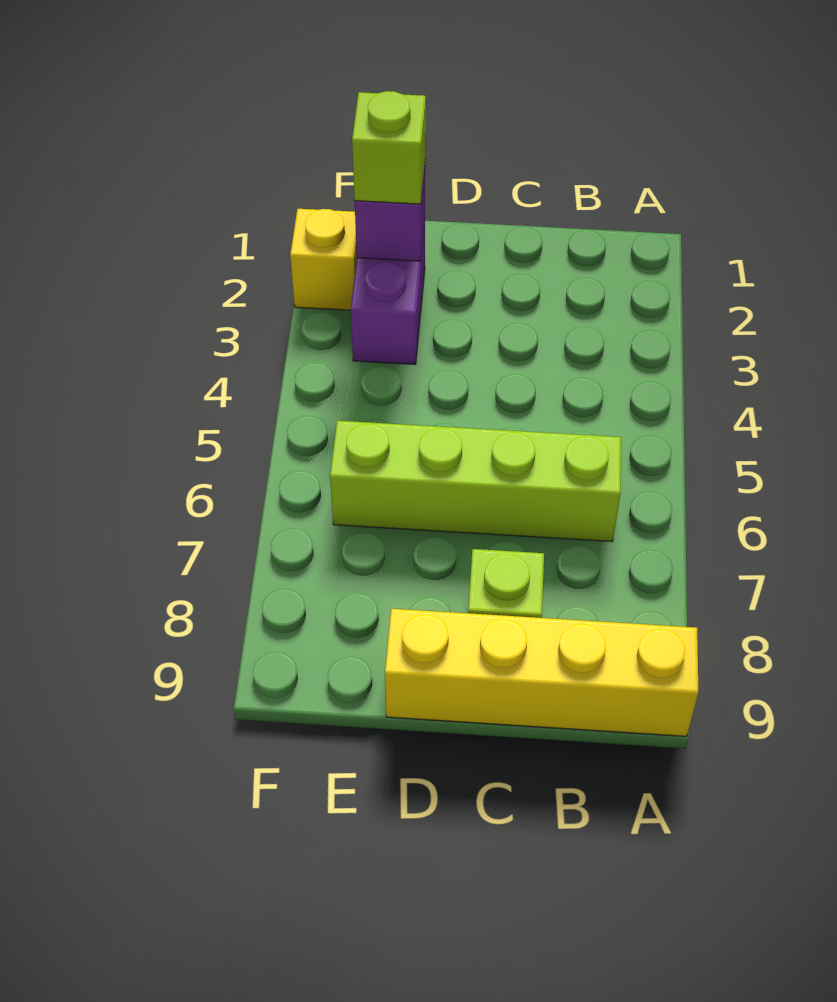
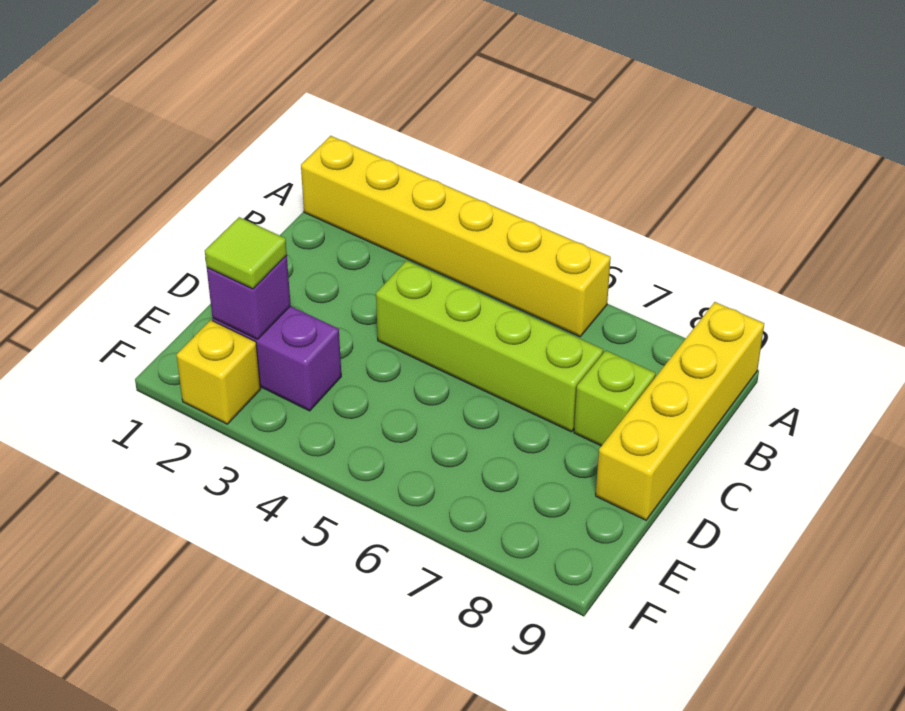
none -> yellow brick A1:A6 level 1
lime brick B6:E6 level 1 -> lime brick C4:C7 level 1
lime brick E2 level 3 -> lime tile E2 level 3

